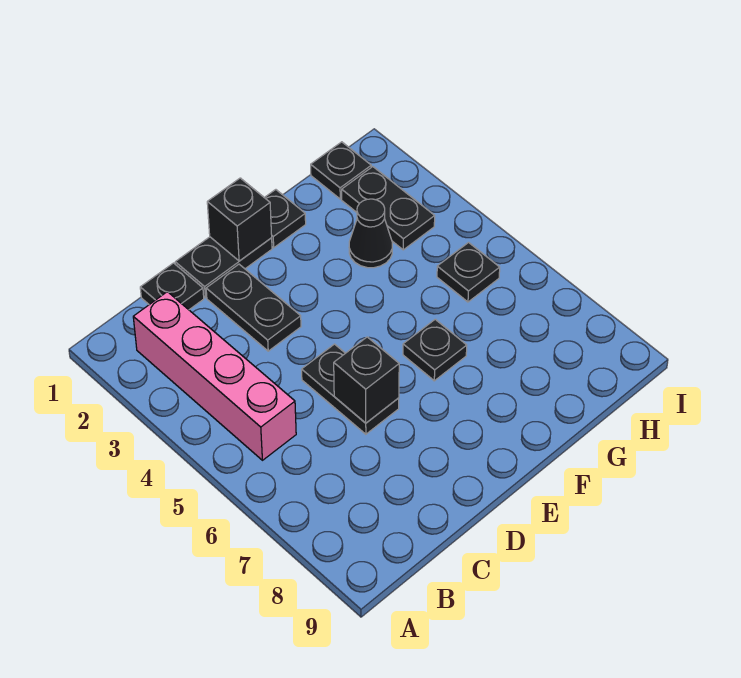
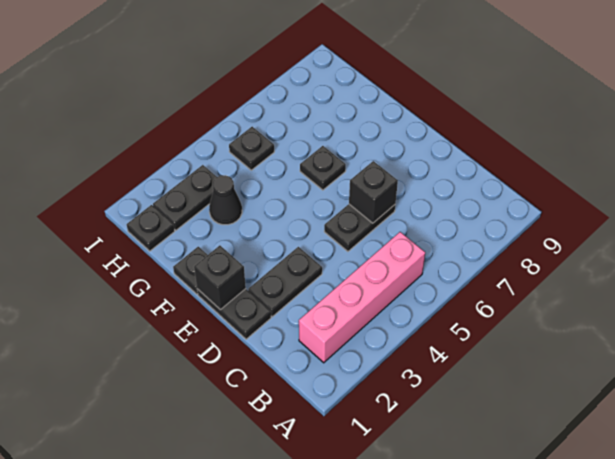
black plate C1 level 1 -> none

